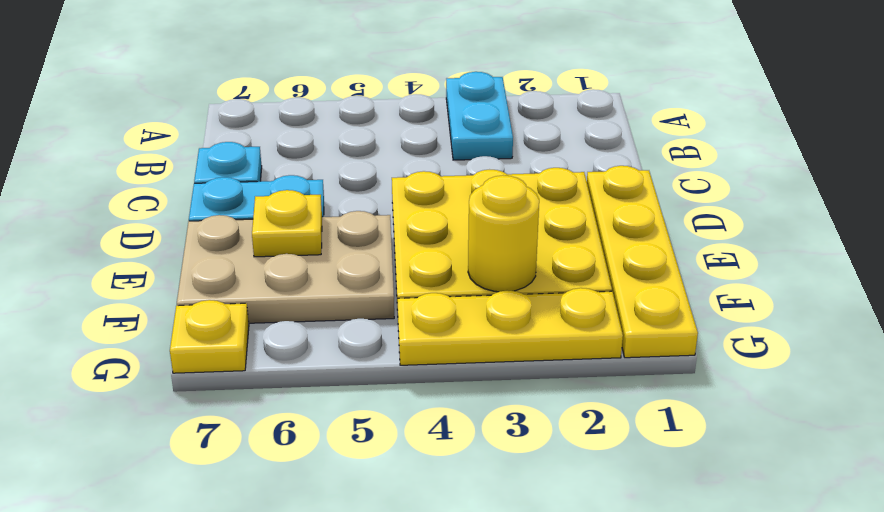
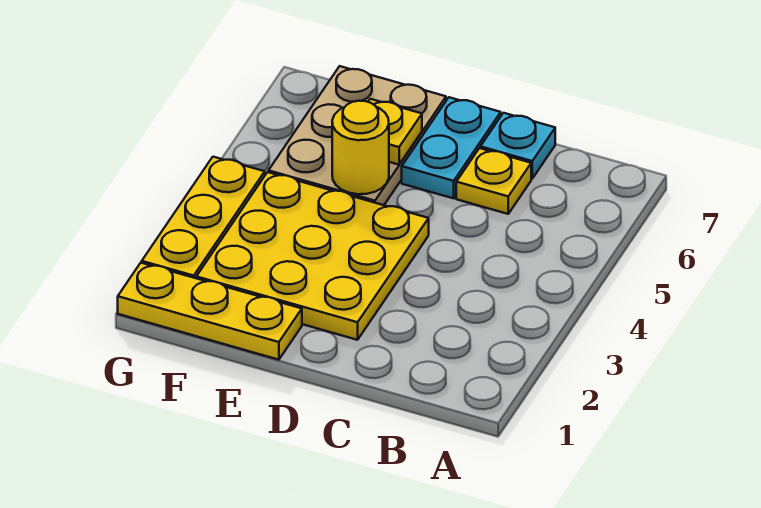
cyan plate A3:B3 level 1 -> none
yellow plate D1:G1 level 1 -> yellow plate E1:G1 level 1
yellow round brick F3 level 2 -> yellow round brick E5 level 2
yellow plate G7 level 1 -> yellow plate C6 level 1

